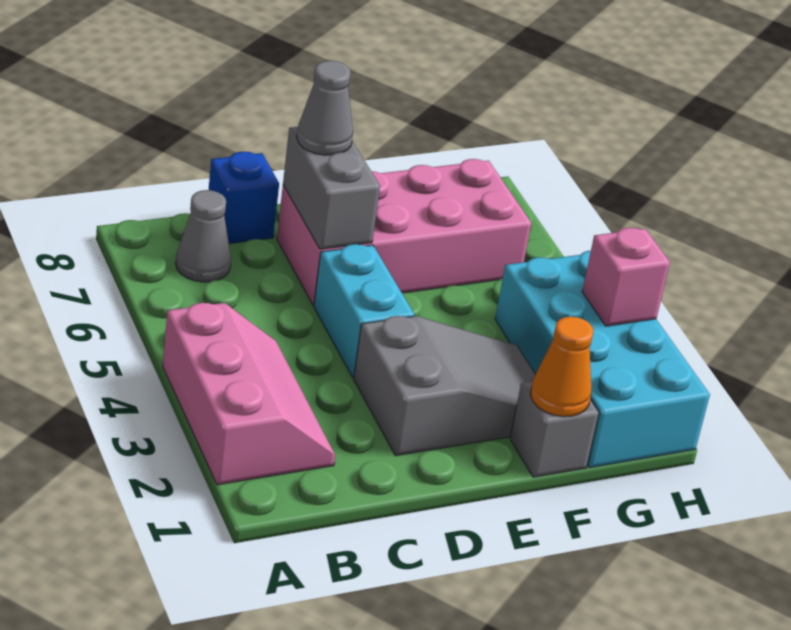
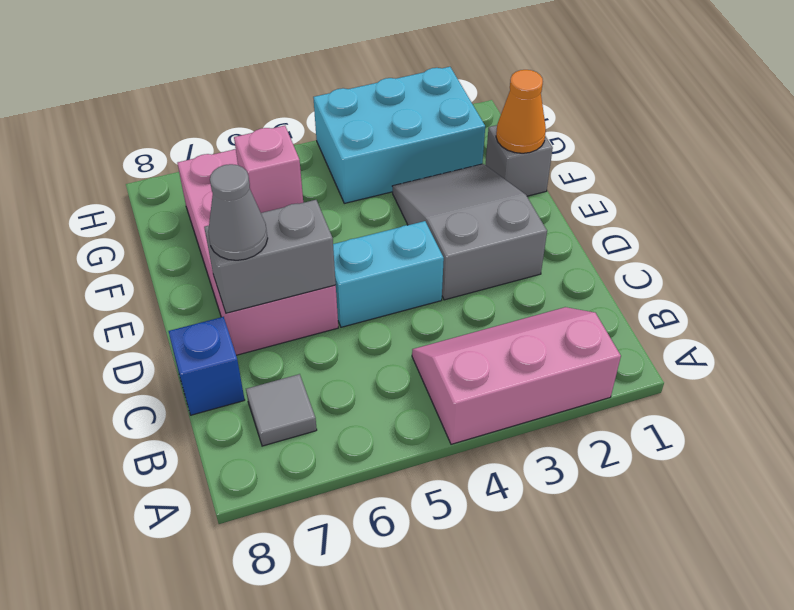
grey cone B7 level 1 -> grey tile B7 level 1
cyan brick G1:H4 level 1 -> cyan brick G2:H4 level 1
pink brick H3 level 2 -> pink brick F6 level 2

